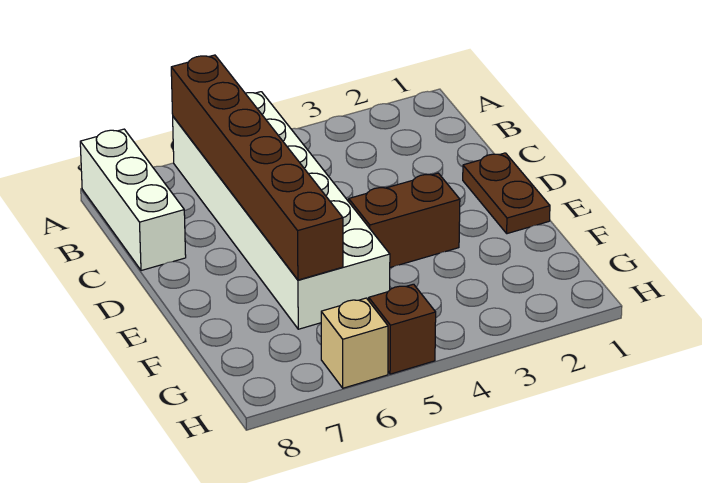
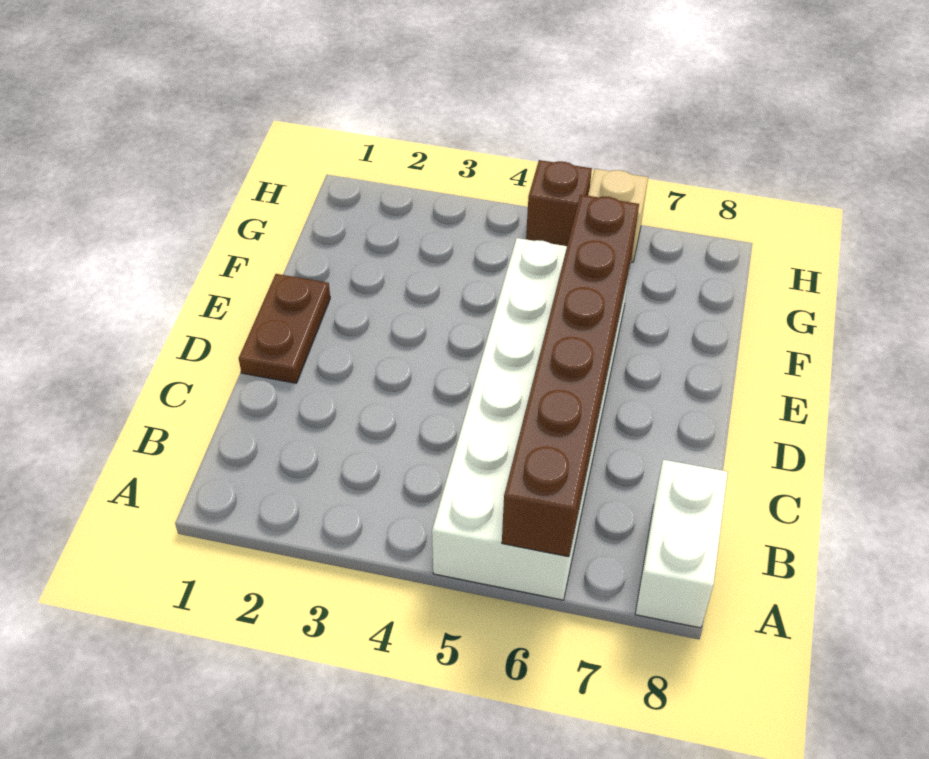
white brick A8:C8 level 1 -> white brick A8:B8 level 1
brown brick E3:E4 level 1 -> none

